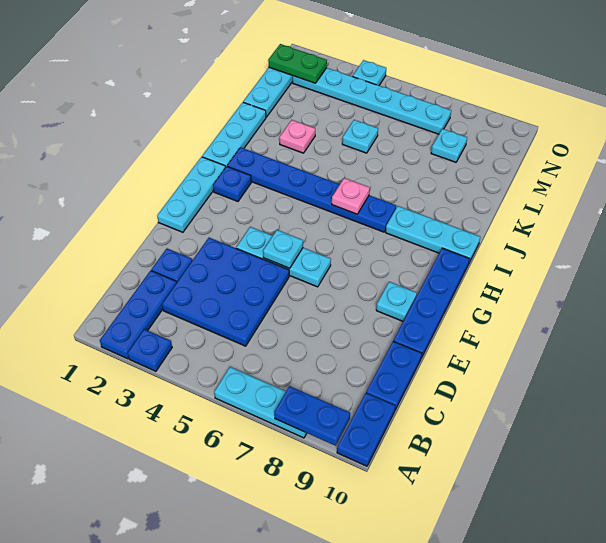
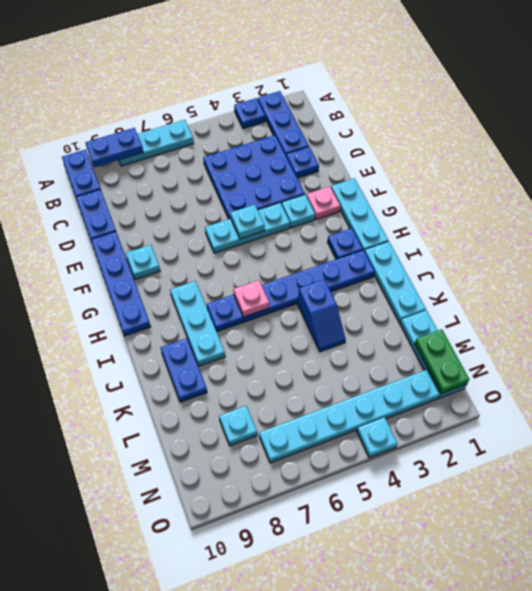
cyan plate I8:I10 level 1 -> cyan plate H8:J8 level 1
none -> blue slope J4:K4 level 1 top J
none -> blue plate J9:K9 level 1
pink plate K3 level 1 -> pink plate F2 level 1
cyan plate L5 level 1 -> cyan plate F3 level 1
green plate N1:N2 level 2 -> green plate M1:N1 level 2

